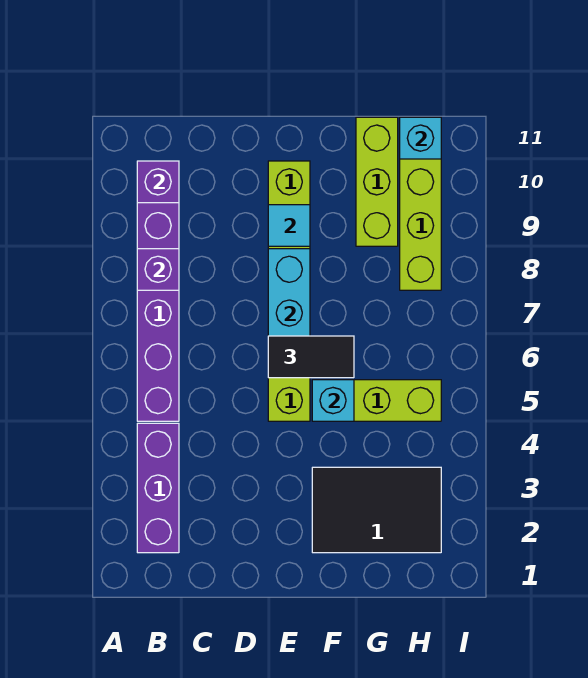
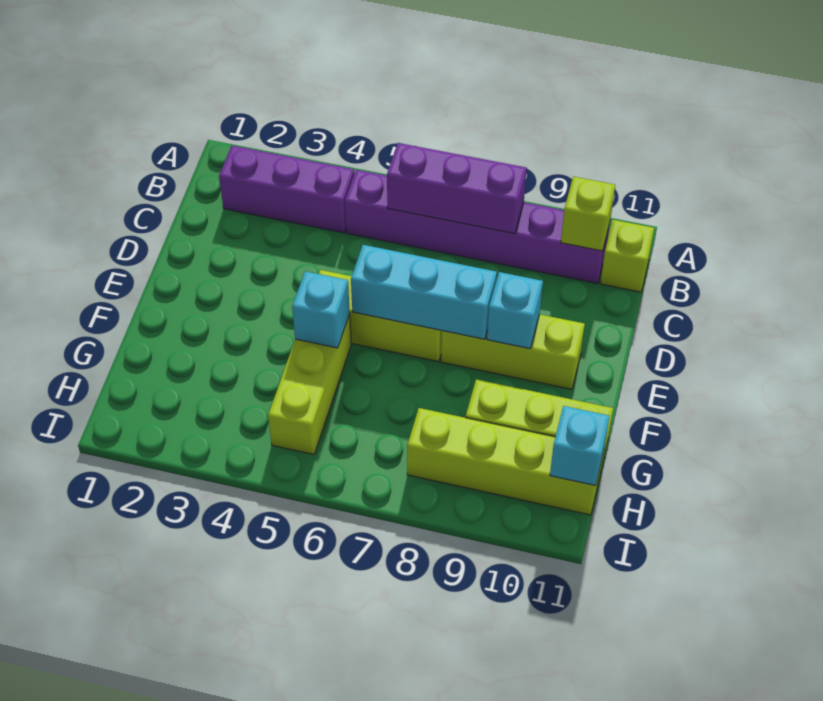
purple brick B8 level 2 -> purple brick B6:B8 level 2
purple brick B10 level 2 -> lime brick B10 level 2
none -> lime brick B11 level 1
black tile E6:F6 level 3 -> none
cyan tile E9 level 2 -> cyan brick E9 level 2
black tile F2:H3 level 1 -> none

